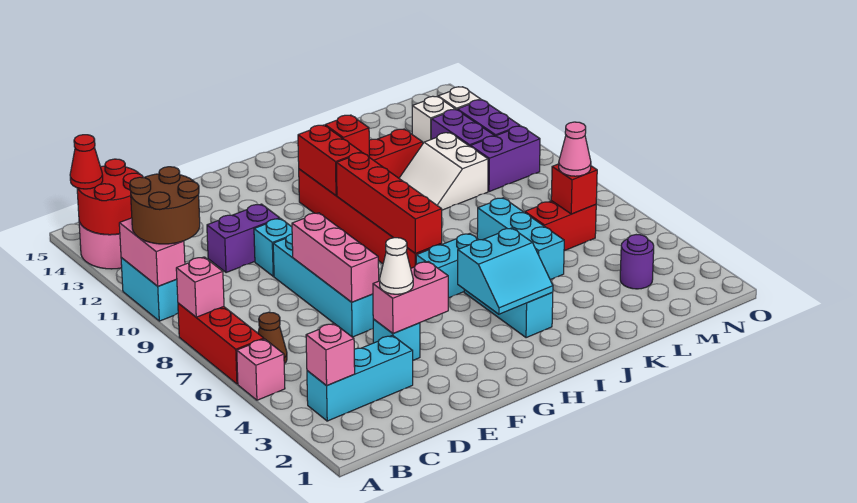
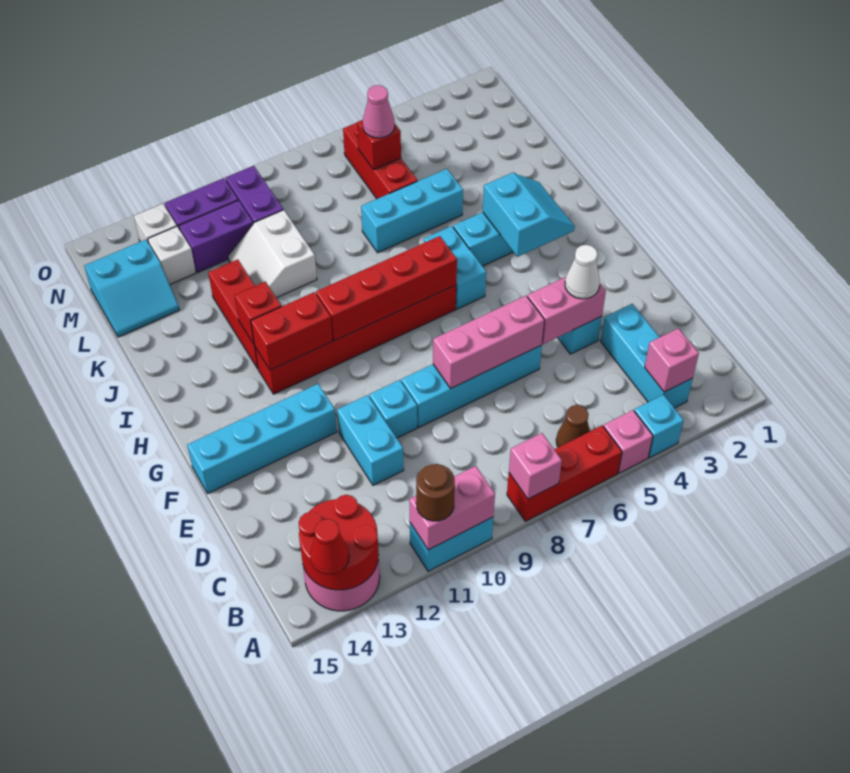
none -> cyan brick A4 level 1
brown round brick A10:B11 level 3 -> brown round brick A11 level 3
purple brick D11:E11 level 1 -> cyan brick D11:E11 level 1
pink brick E4:F4 level 2 -> pink brick E4:E5 level 2
none -> cyan brick F12:F15 level 1
white slope K10:L11 level 1 top L -> white slope K10:L11 level 1 top 10
red brick L6:M6 level 1 -> red brick L6:N6 level 1
none -> cyan slope L14:M15 level 1 top M
purple round brick M3 level 1 -> none

